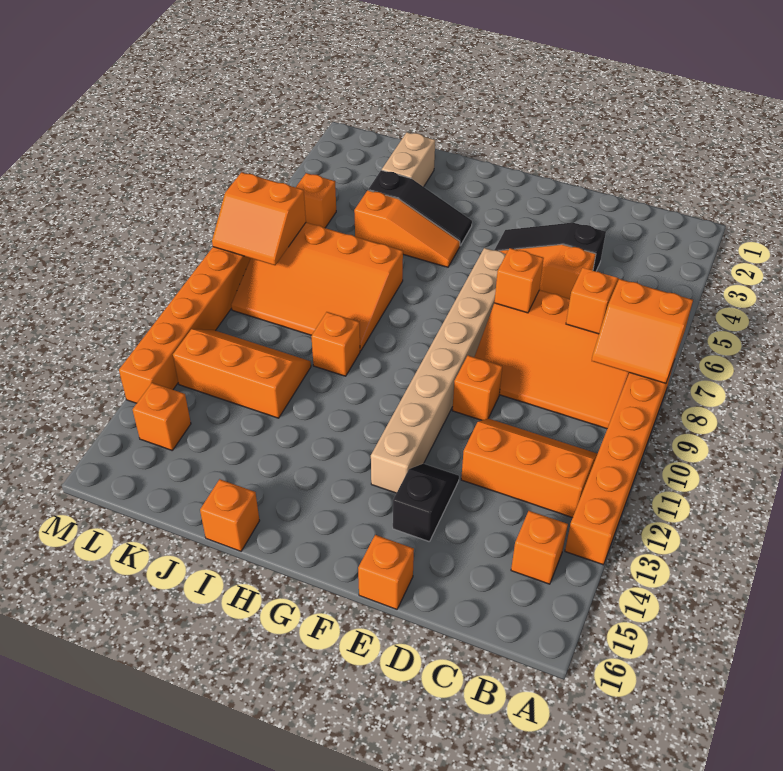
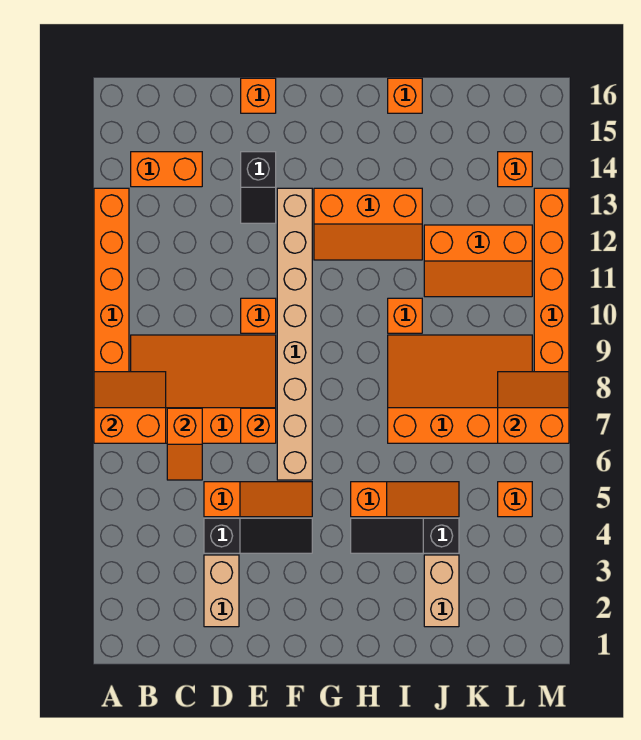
orange slope B11:D12 level 1 top 12 -> orange slope G12:I13 level 1 top 13
orange brick B14 level 1 -> orange brick B14:C14 level 1
none -> tan brick D2:D3 level 1
orange slope H5:J5 level 1 top J -> orange slope H5:J5 level 1 top H

